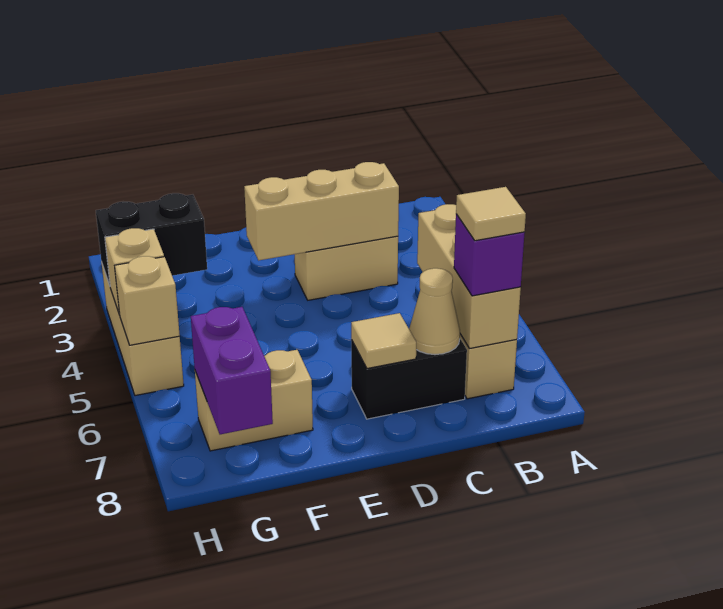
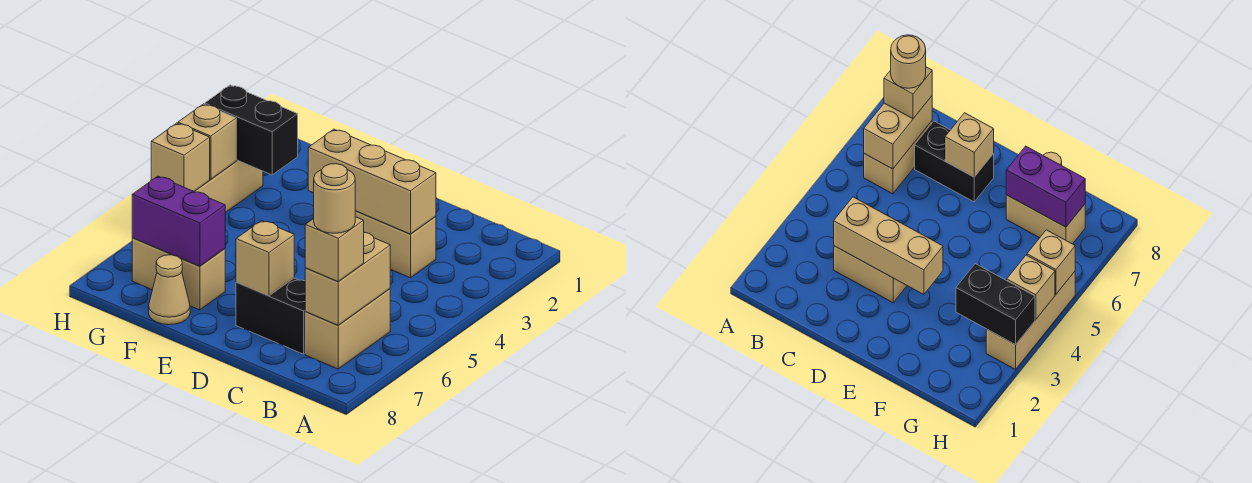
tan brick B5:B7 level 2 -> tan brick B6:B7 level 2
purple brick B7 level 3 -> tan brick B7 level 3
tan tile B7 level 4 -> tan round brick B7 level 4
tan cone C7 level 2 -> tan cone F8 level 1
tan tile D7 level 2 -> tan brick D7 level 2
purple brick G7:G8 level 2 -> purple brick F7:G7 level 2

